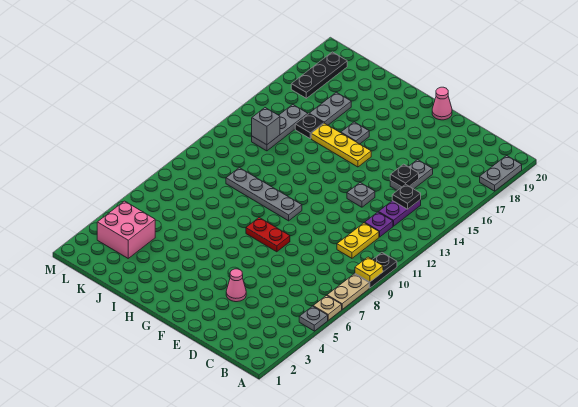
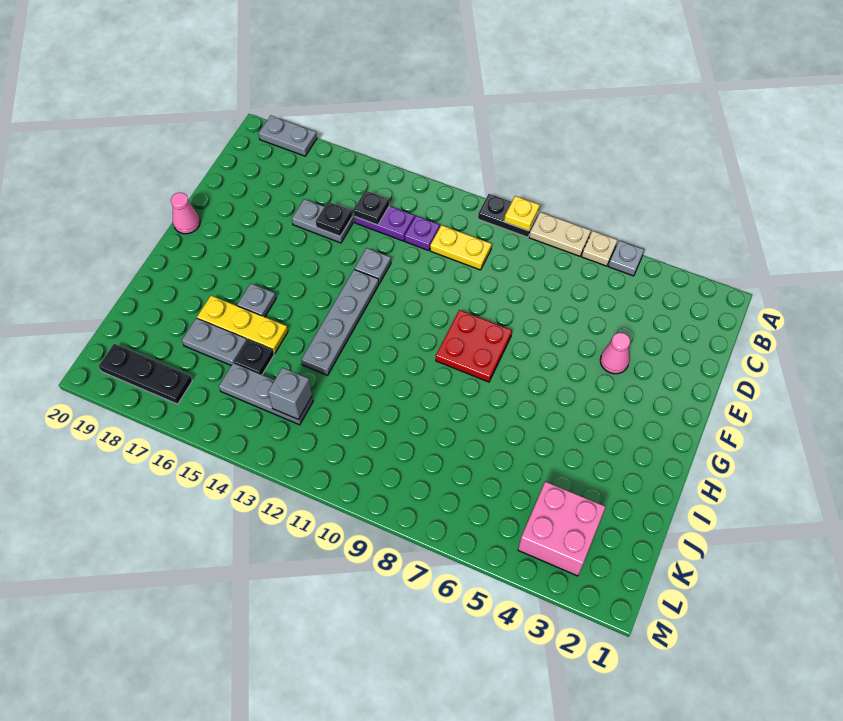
red plate F8:G8 level 1 -> red plate F8:G9 level 1
grey plate G10:J10 level 1 -> grey plate F13:I13 level 1
yellow plate G15:I15 level 1 -> yellow plate I15:I17 level 1

